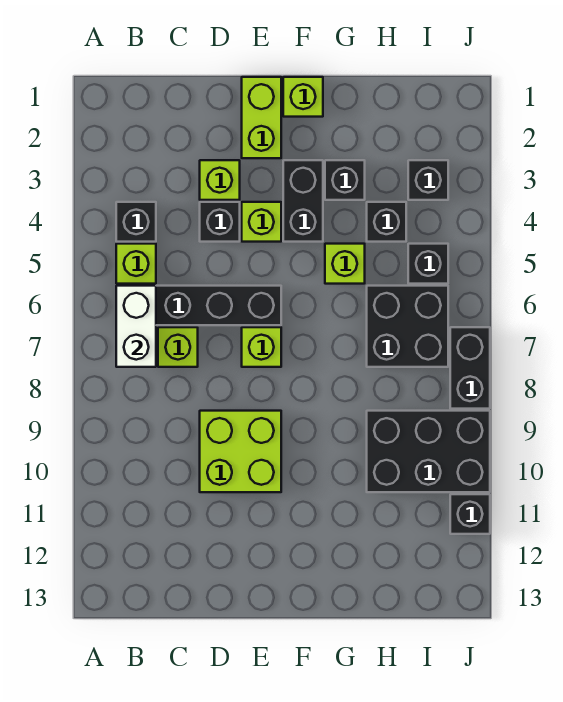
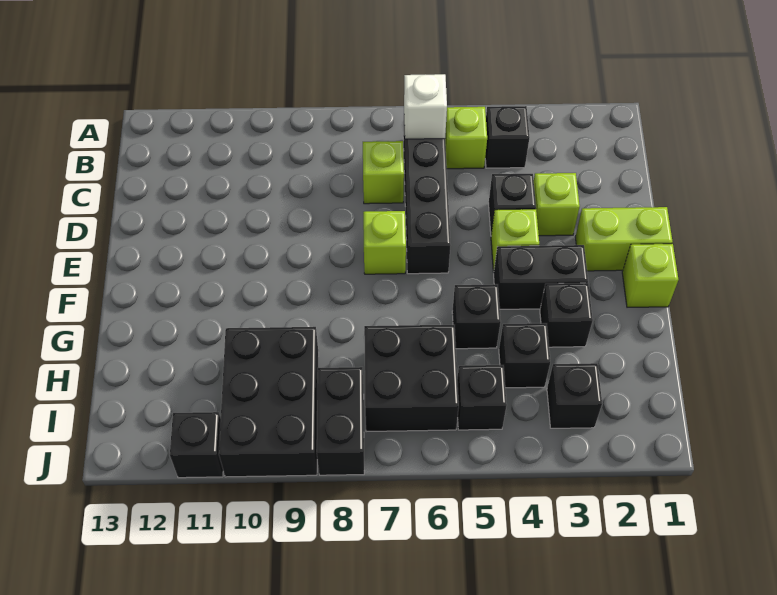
white brick B6:B7 level 2 -> white brick B6 level 2
lime brick D9:E10 level 1 -> none
lime brick G5 level 1 -> black brick G5 level 1
black brick J7:J8 level 1 -> black brick I8:J8 level 1

